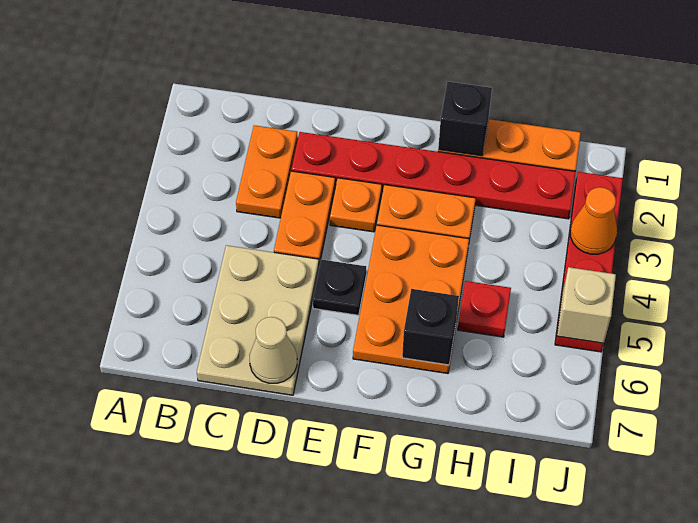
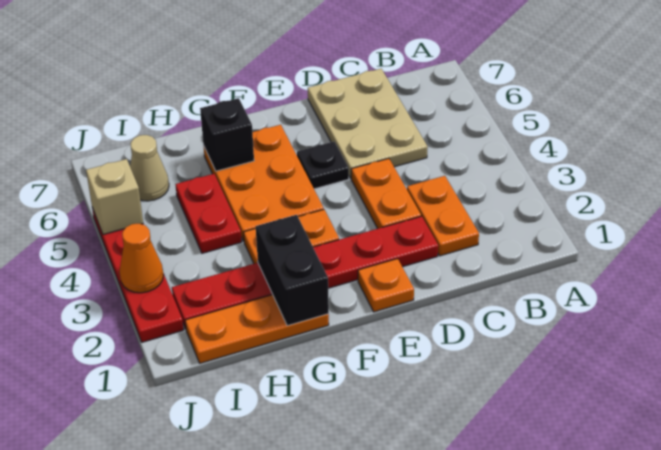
tan cone D7 level 2 -> tan cone I6 level 1
orange plate E3 level 1 -> orange plate E1 level 1
black brick G1 level 2 -> black brick G1:G2 level 2
red plate H5 level 1 -> red plate H4:H5 level 1

